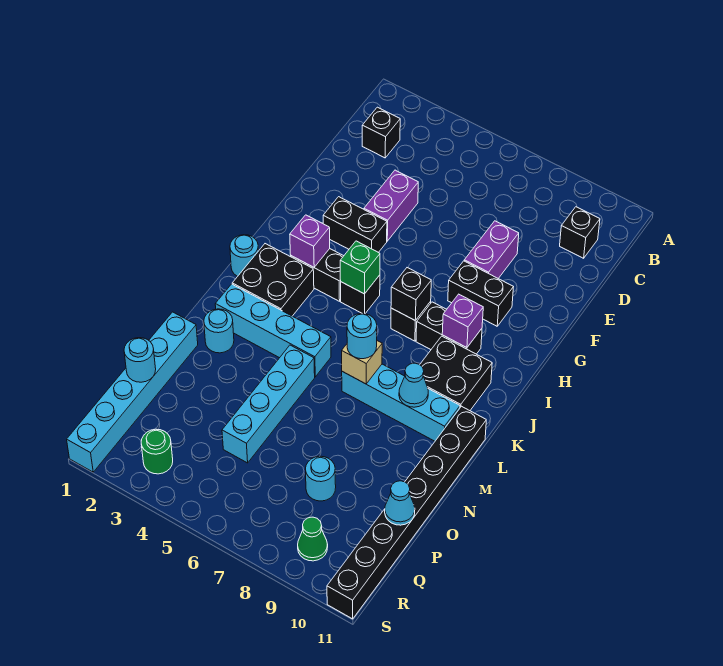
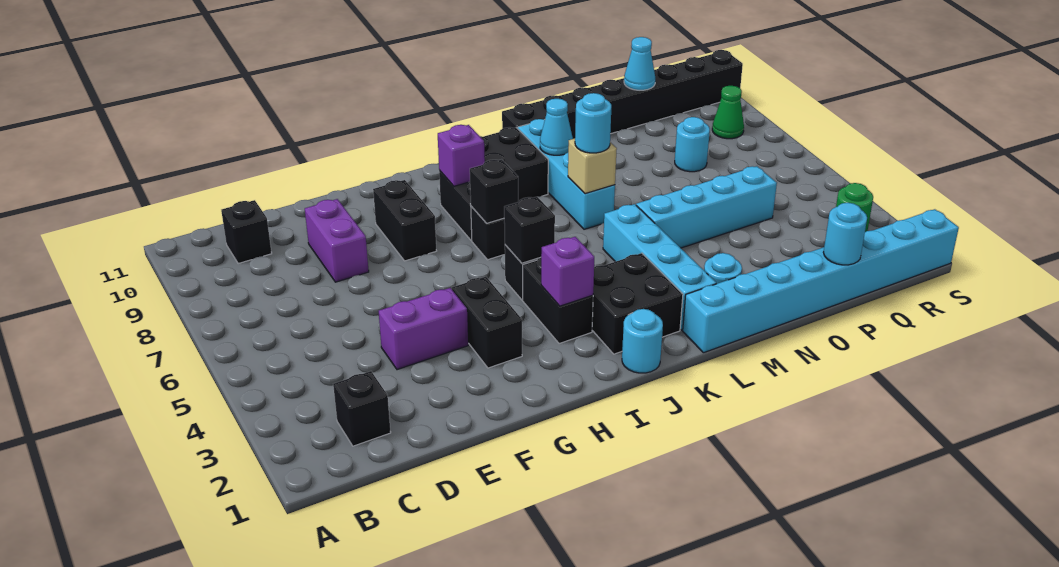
purple brick E8:F8 level 1 -> purple brick E8:E9 level 1
green brick I5 level 2 -> black brick I5 level 2
cyan brick N1:S1 level 1 -> cyan brick L1:S1 level 1

